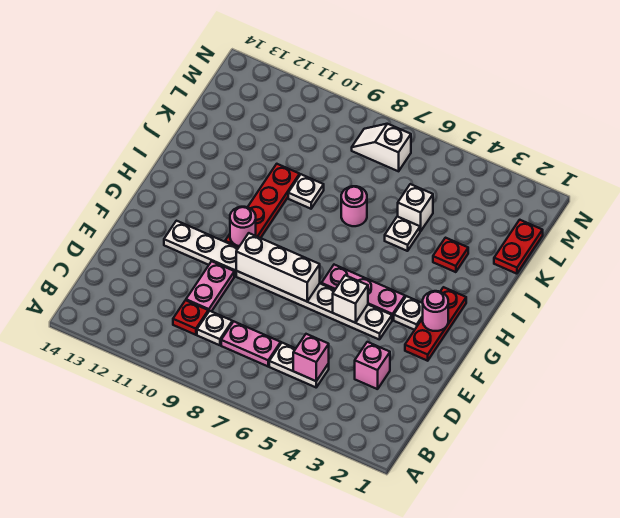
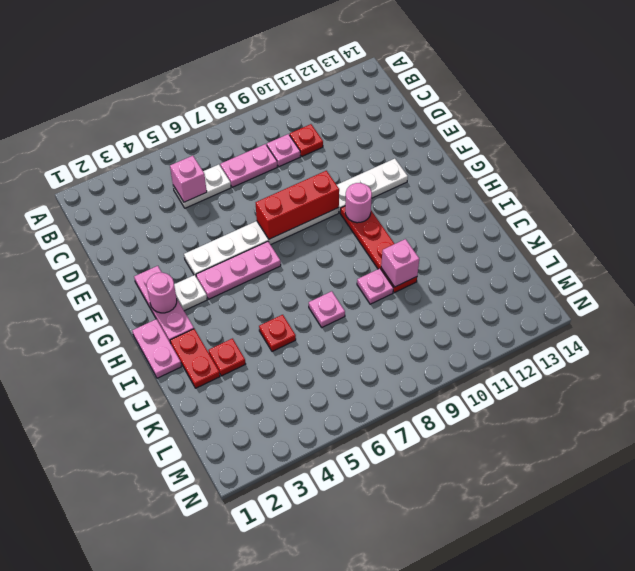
white plate C9 level 1 -> pink plate C9 level 1
pink brick D3 level 1 -> pink brick J10 level 2
pink plate D10:E10 level 1 -> pink plate H1:I1 level 1
red plate F2:H2 level 1 -> pink plate F2:H2 level 1
white brick F5 level 2 -> none
white brick F7:F9 level 2 -> red brick F7:F9 level 2
white plate J5 level 1 -> red plate J5 level 1
pink round brick J7 level 1 -> pink plate J7 level 1
white plate J9 level 1 -> pink plate J9 level 1
red plate K1:L1 level 1 -> red plate I2:J2 level 1
white brick K5 level 1 -> none
white slope M7:M8 level 1 top 7 -> none

